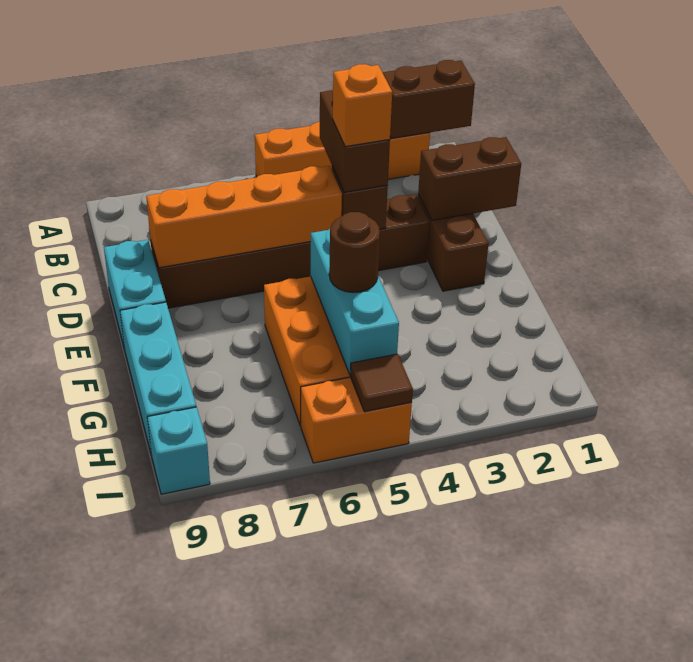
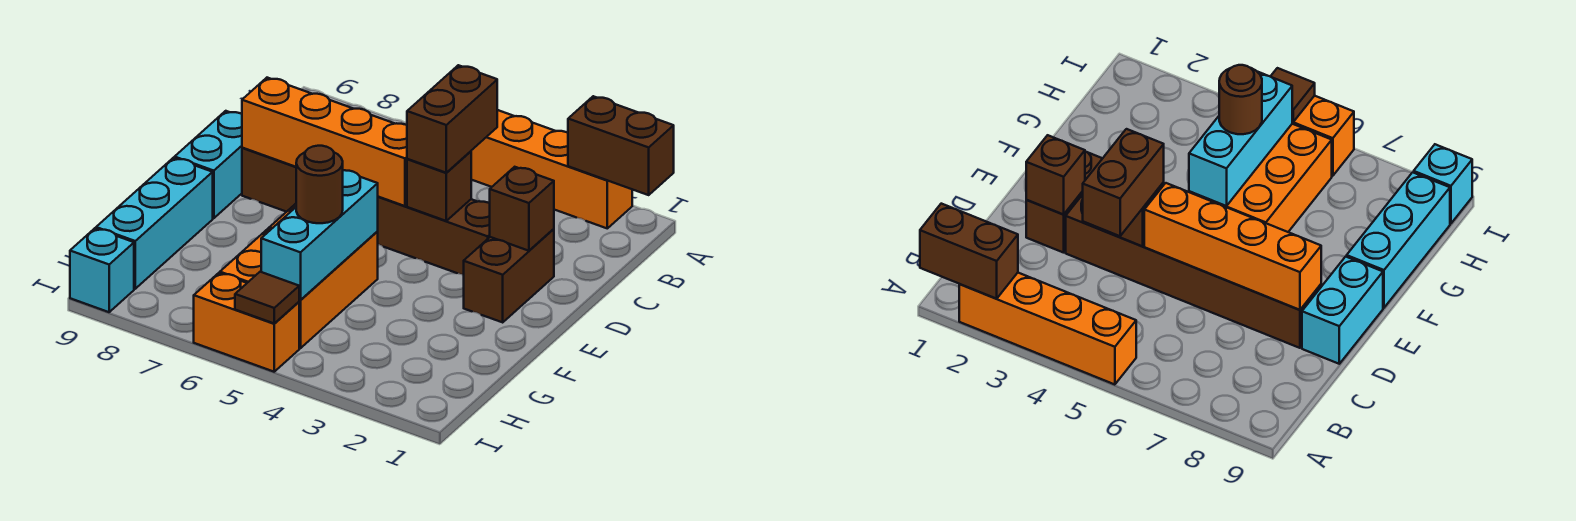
brown brick D1:D2 level 2 -> brown brick D2 level 2
orange brick D4 level 4 -> none

